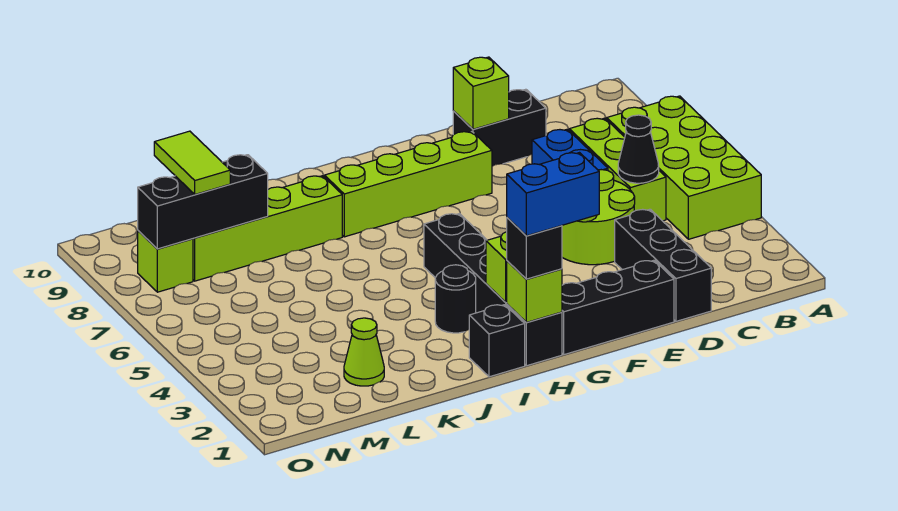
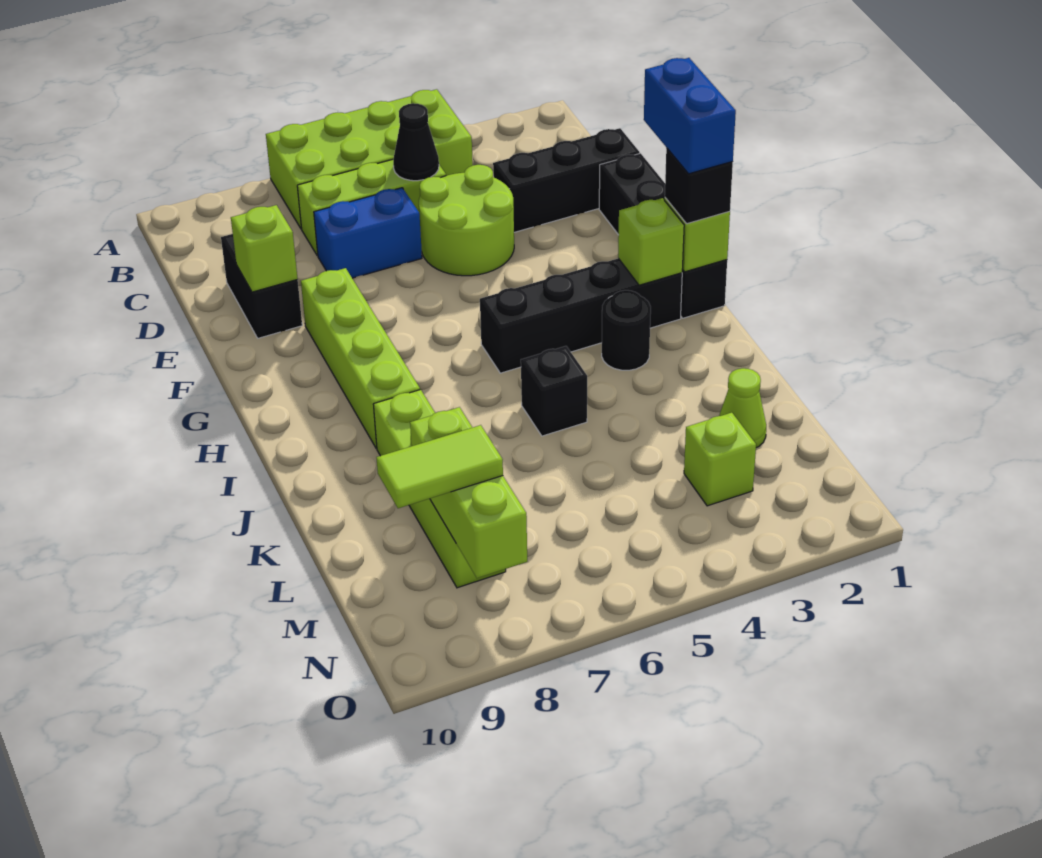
black brick I1 level 1 -> black brick J5 level 1
black brick L8:N8 level 2 -> lime brick L8:N8 level 2
lime brick N8 level 1 -> lime brick M3 level 1

